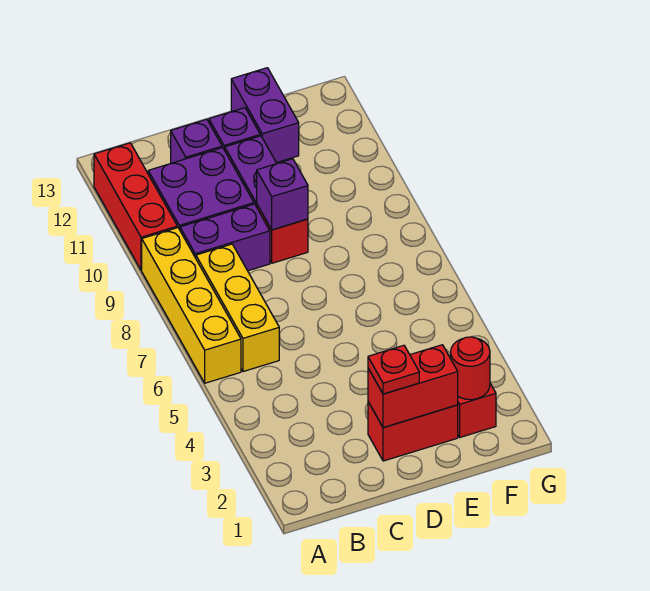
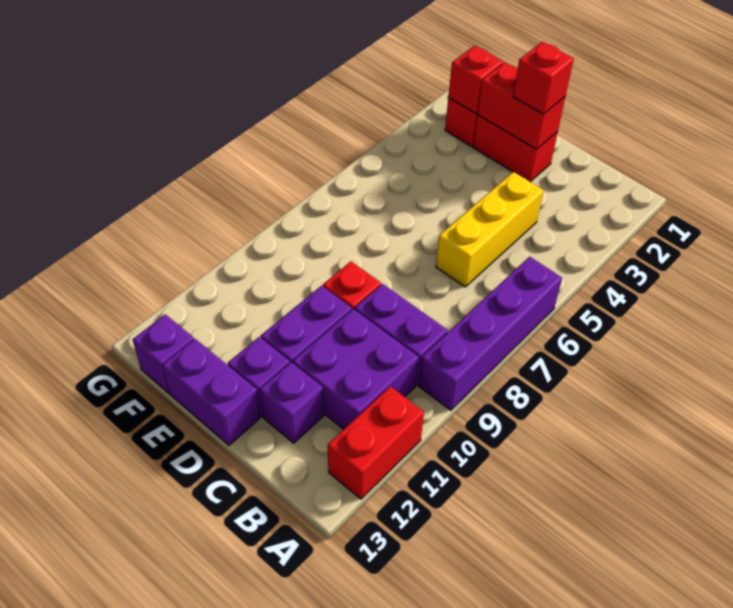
yellow brick A6:A9 level 1 -> purple brick A6:A9 level 1
red brick A10:A12 level 1 -> red brick A11:A12 level 1
yellow brick B6:B8 level 1 -> yellow brick C4:C6 level 1
red plate D2 level 3 -> red brick D2 level 3
purple brick D9 level 2 -> purple brick F13 level 1
purple brick E12:E13 level 1 -> purple brick D13:E13 level 1
red round brick F2 level 2 -> red brick F2 level 2

